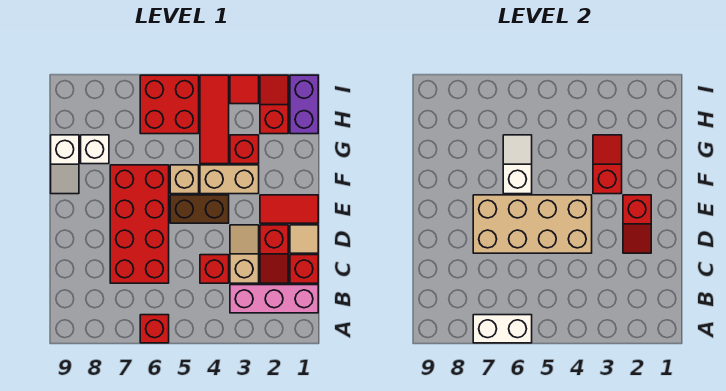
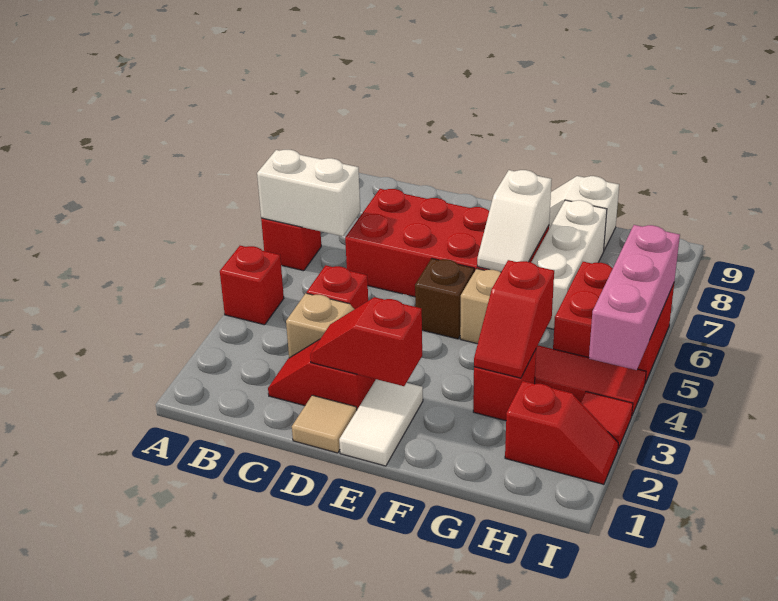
white brick A6:A7 level 2 -> white brick A6:B6 level 2
pink brick B1:B3 level 1 -> pink brick I4:I6 level 2
red brick C1 level 1 -> red brick A4 level 1
tan brick D4:E7 level 2 -> none
red tile E1:E2 level 1 -> white tile E1:E2 level 1
brown brick E4:E5 level 1 -> brown brick E5 level 1
tan brick F3:F4 level 1 -> none
red slope F3:G3 level 2 top F -> red slope G3:G4 level 2 top 4
white slope F6:G6 level 2 top F -> white slope F6:F7 level 2 top 7
white brick G8 level 1 -> white brick G6:G8 level 1
purple brick H1:I1 level 1 -> none

